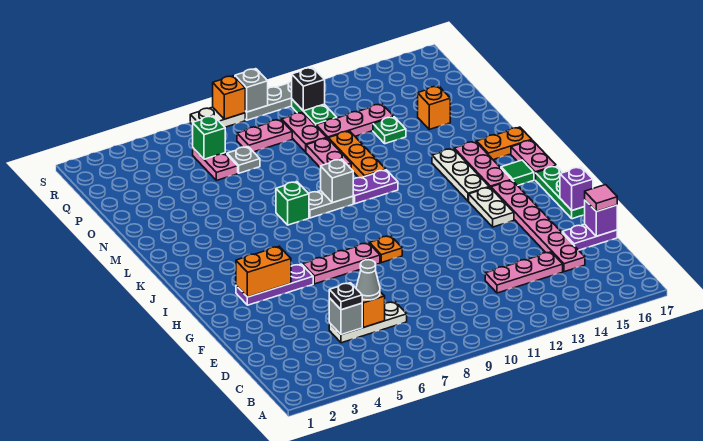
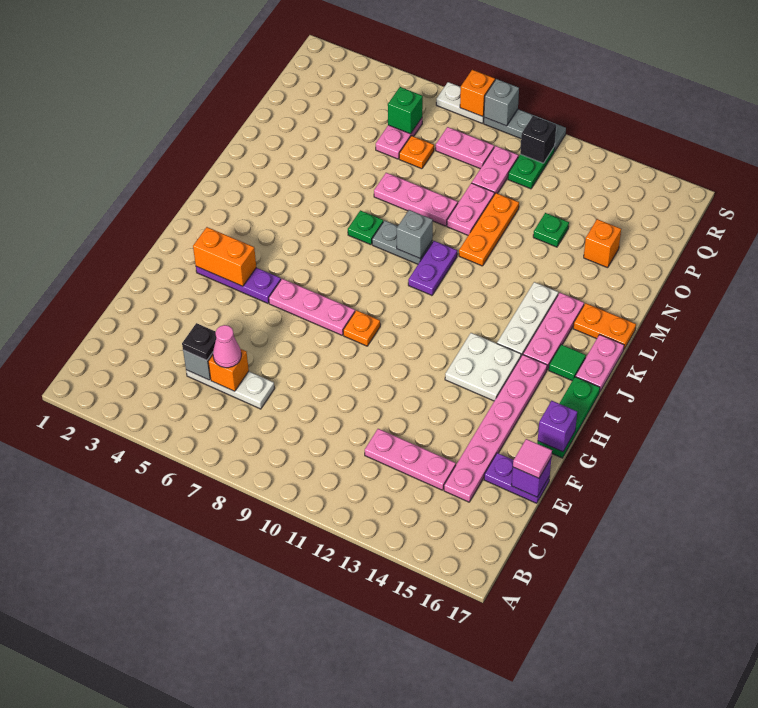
grey cone D6 level 3 -> pink cone D6 level 3
white plate H14:I14 level 1 -> white plate H13:I14 level 1
green brick L7 level 1 -> green plate L7 level 1
purple plate L10:L11 level 1 -> purple plate K10:L10 level 1
grey plate P7 level 1 -> orange plate P7 level 1
pink plate P11:P13 level 1 -> pink plate N7:N9 level 1

